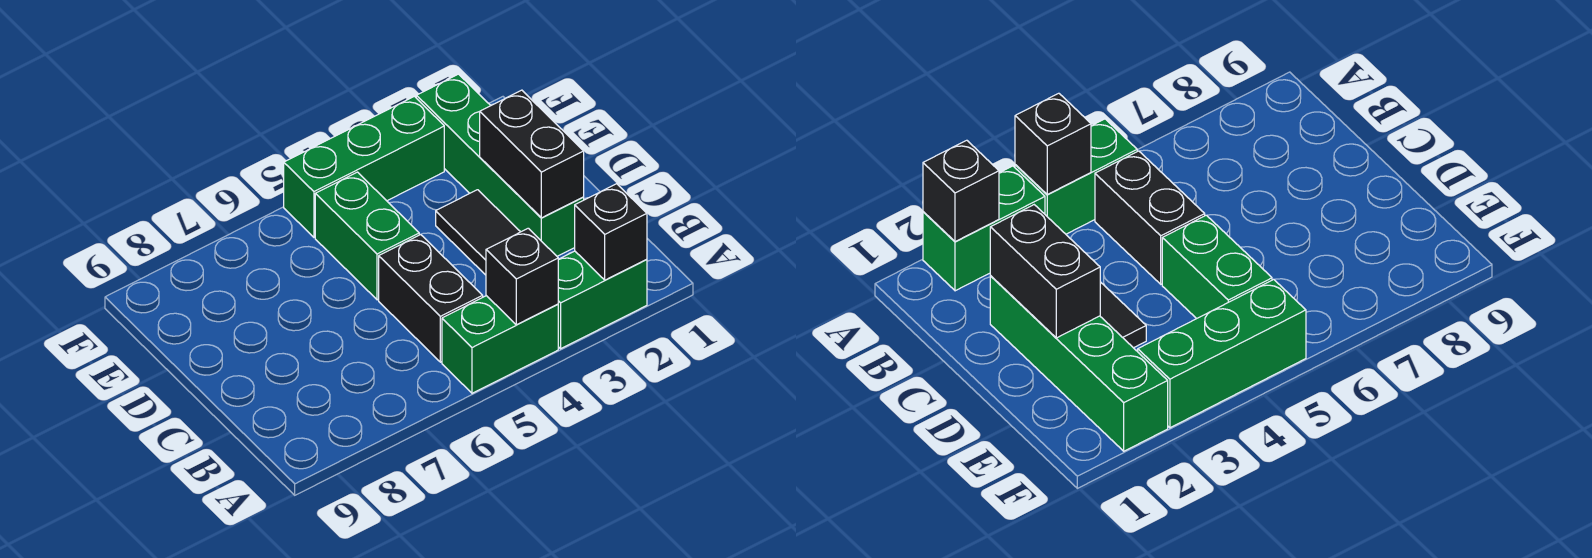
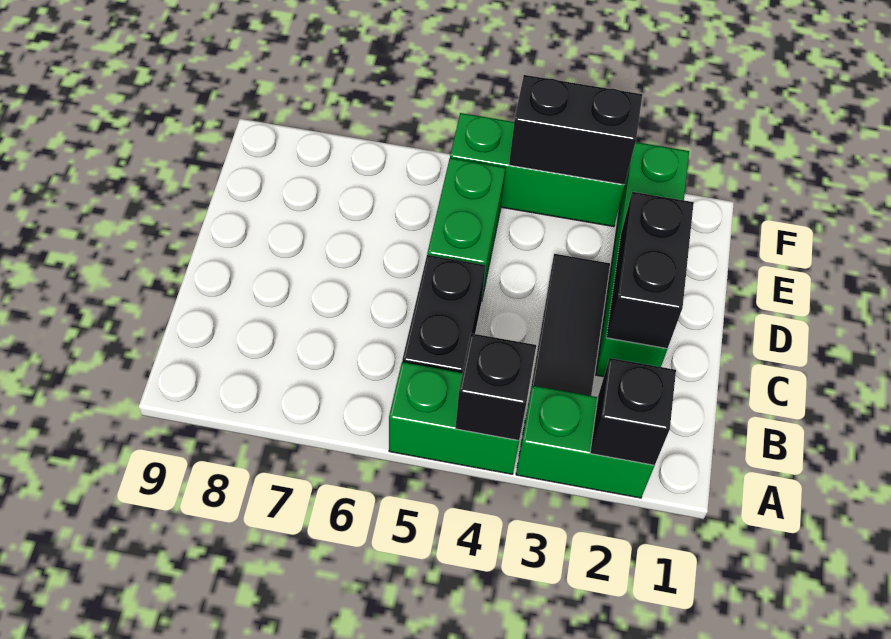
none -> black brick F3:F4 level 2

